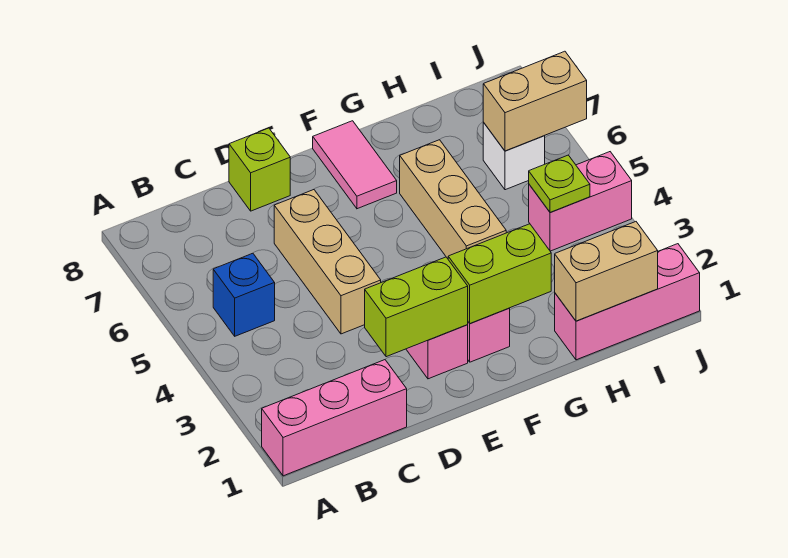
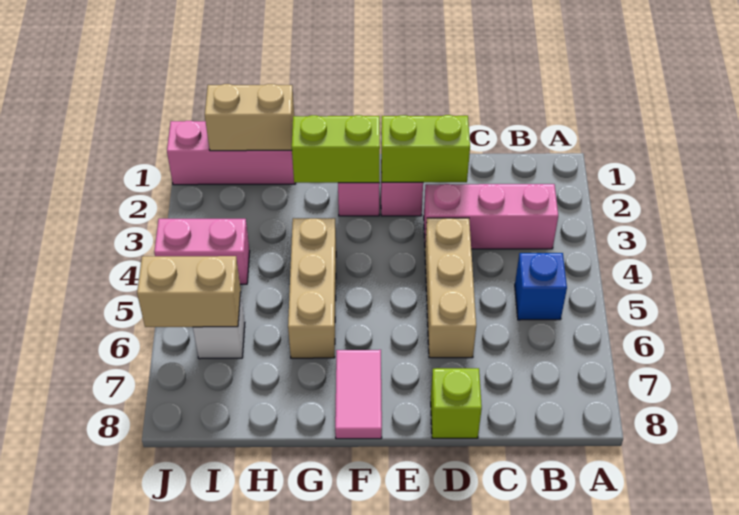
pink brick A1:C1 level 1 -> pink brick B3:D3 level 1
lime plate I4 level 2 -> none

